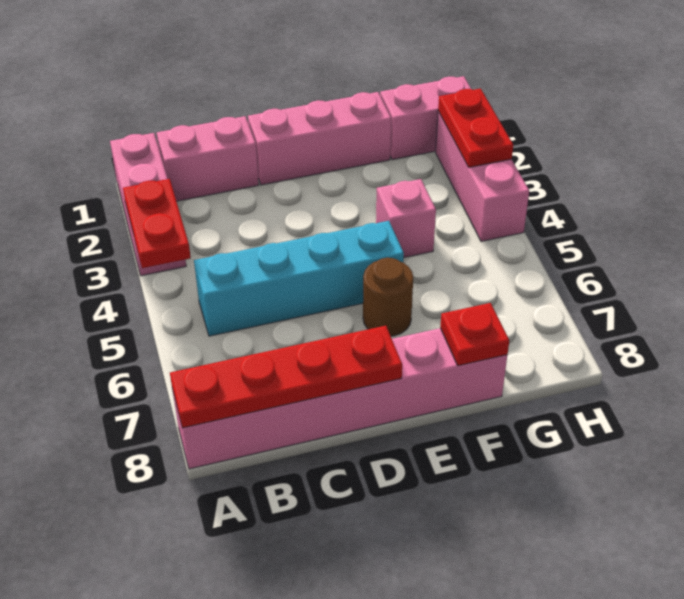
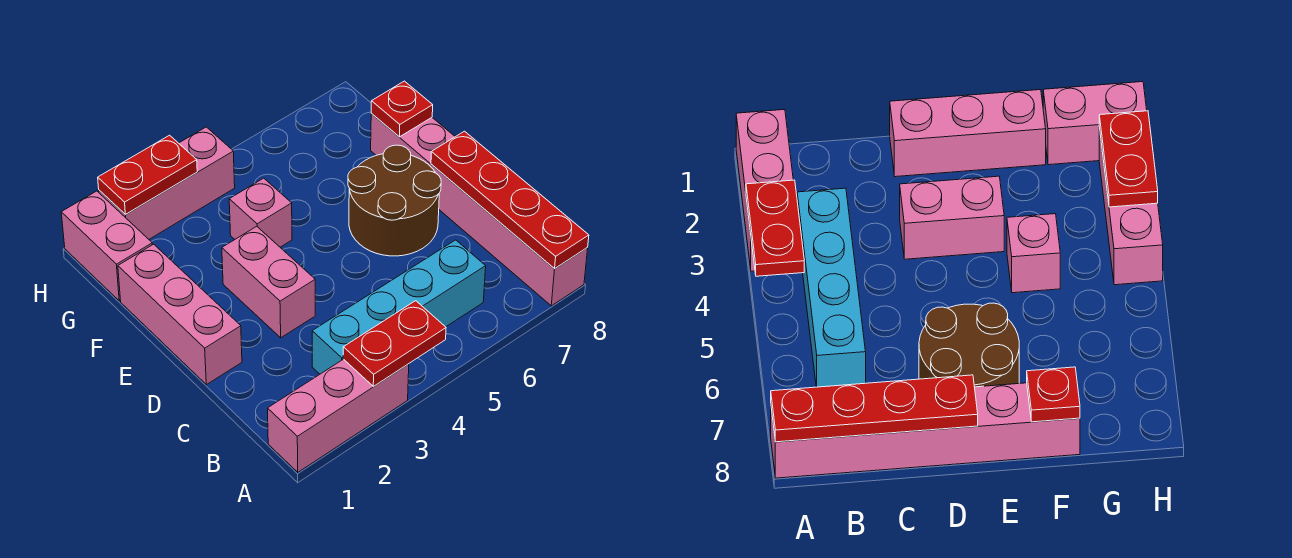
pink brick B1:C1 level 1 -> pink brick D3:E3 level 1
cyan brick B5:E5 level 1 -> cyan brick B3:B6 level 1
brown round brick E6 level 1 -> brown round brick D6:E7 level 1

